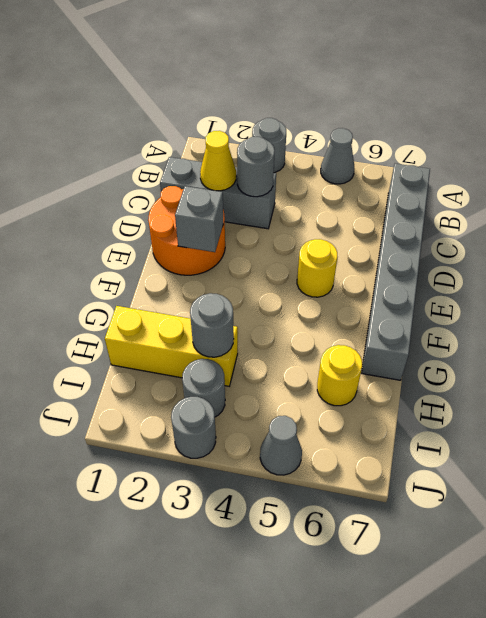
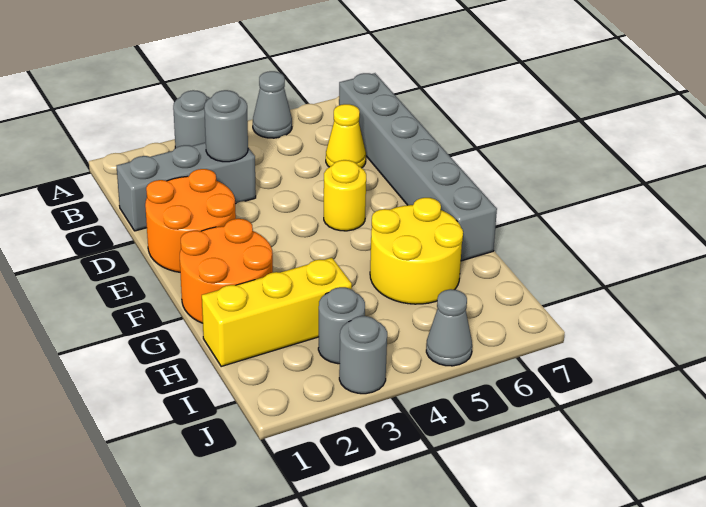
yellow cone C2 level 2 -> yellow cone C6 level 1
grey brick E2 level 2 -> none
none -> orange round brick F1:G2 level 1
grey round brick H3 level 2 -> none
yellow round brick H6 level 1 -> yellow round brick G5:H6 level 1

